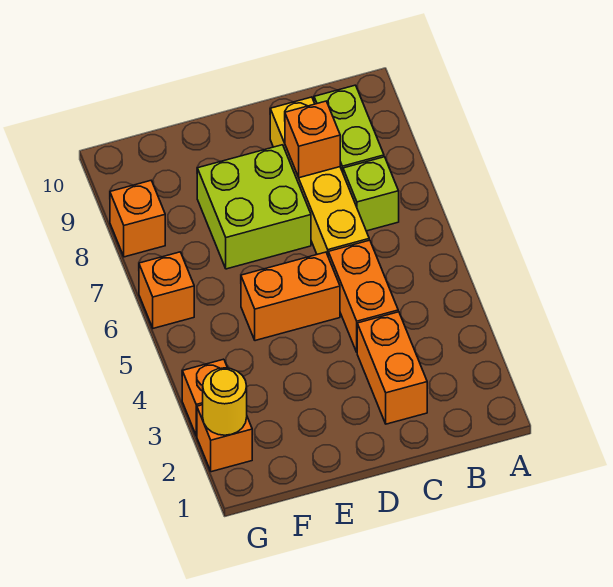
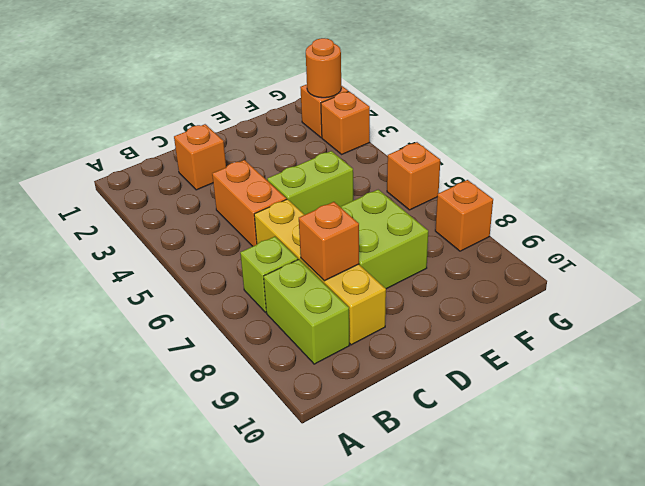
orange brick C2:C3 level 1 -> orange brick C2 level 1
orange brick D5:E5 level 1 -> lime brick D5:E5 level 1
yellow round brick G2 level 2 -> orange round brick G2 level 2

